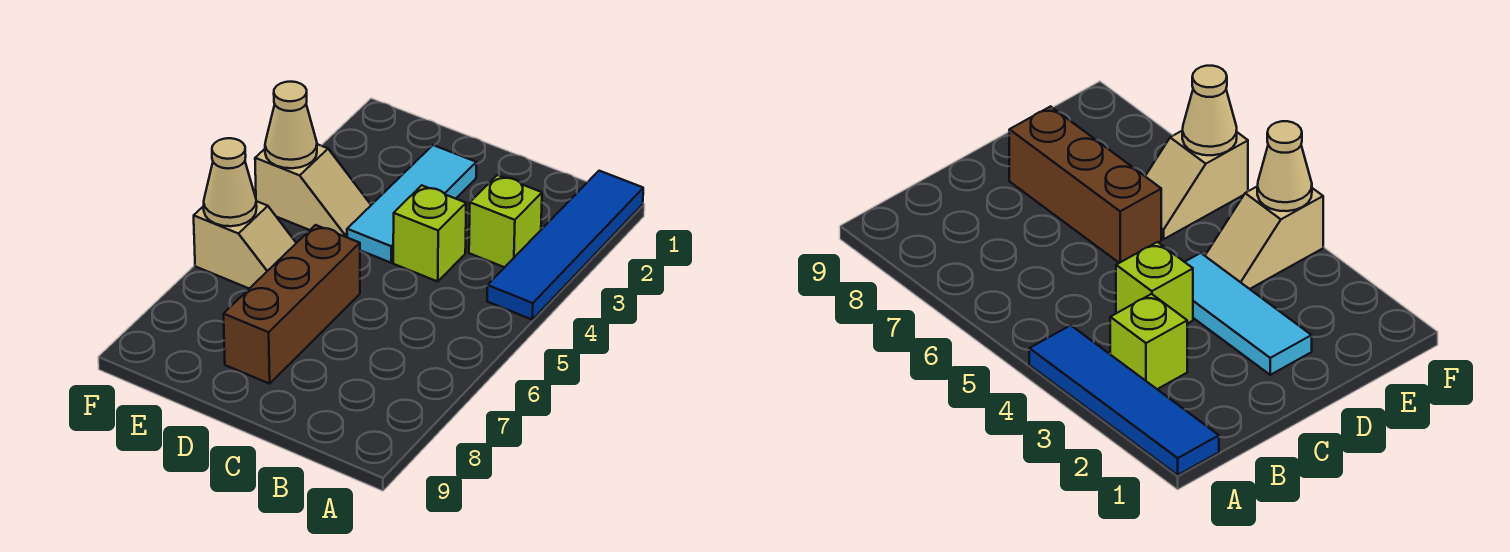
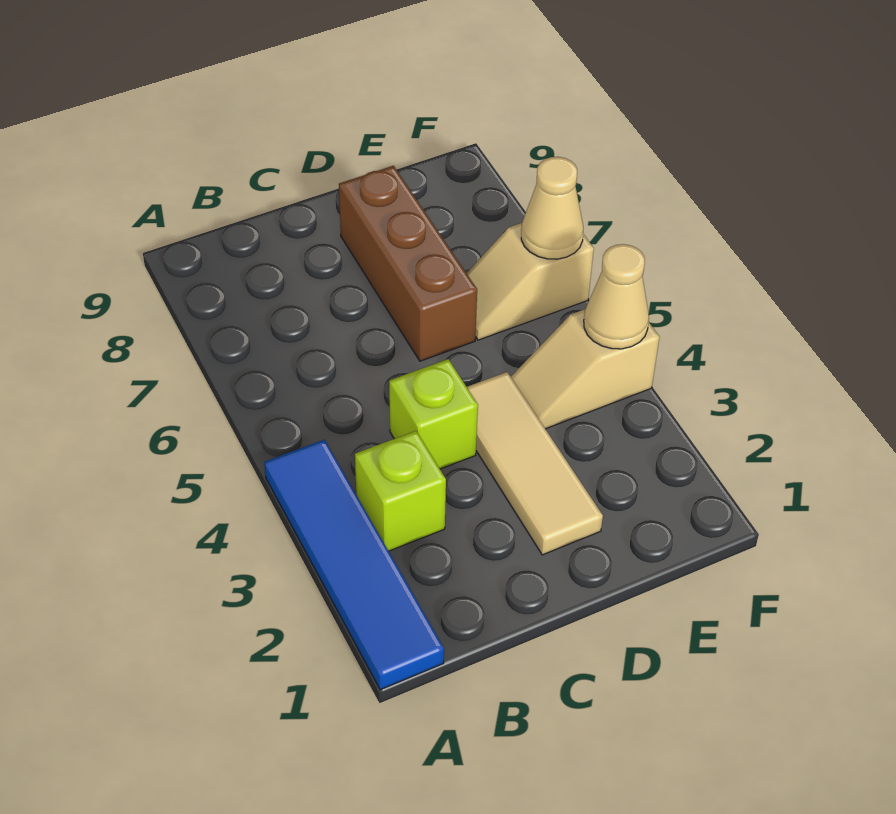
cyan tile D2:D4 level 1 -> tan tile D2:D4 level 1

